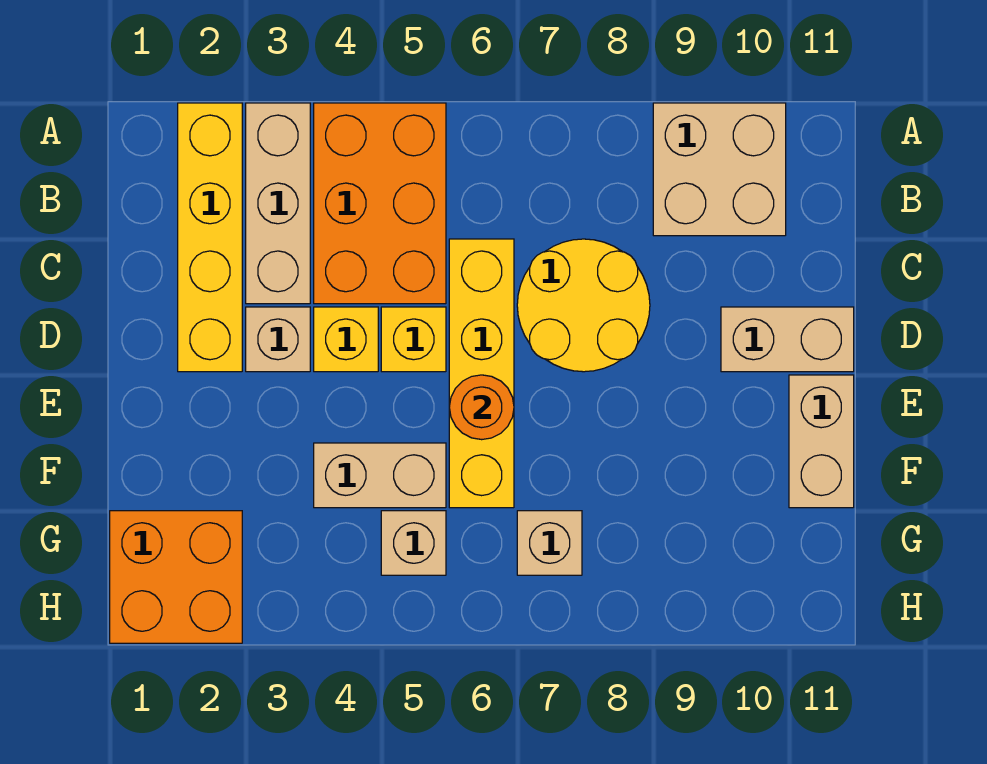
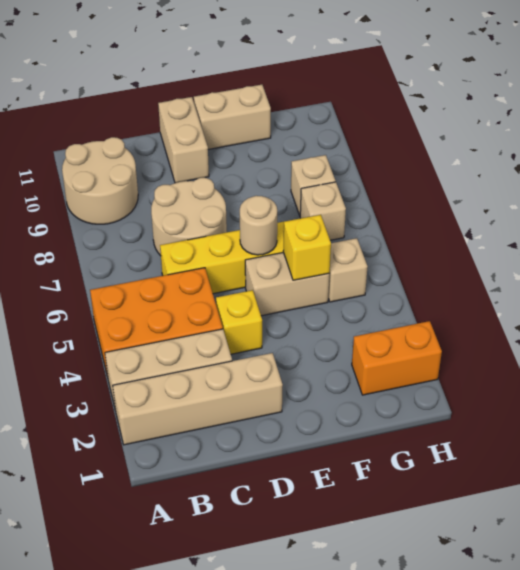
yellow brick A2:D2 level 1 -> tan brick A2:D2 level 1
tan brick A9:B10 level 1 -> tan round brick A9:B10 level 1
yellow round brick C7:D8 level 1 -> tan round brick C7:D8 level 1
tan brick D3 level 1 -> tan brick G8 level 1
yellow brick D5 level 1 -> yellow brick F5 level 2
orange round brick E6 level 2 -> tan round brick E6 level 2
tan brick F4:F5 level 1 -> tan brick E5:F5 level 1
orange brick G1:H2 level 1 -> orange brick G2:H2 level 1

